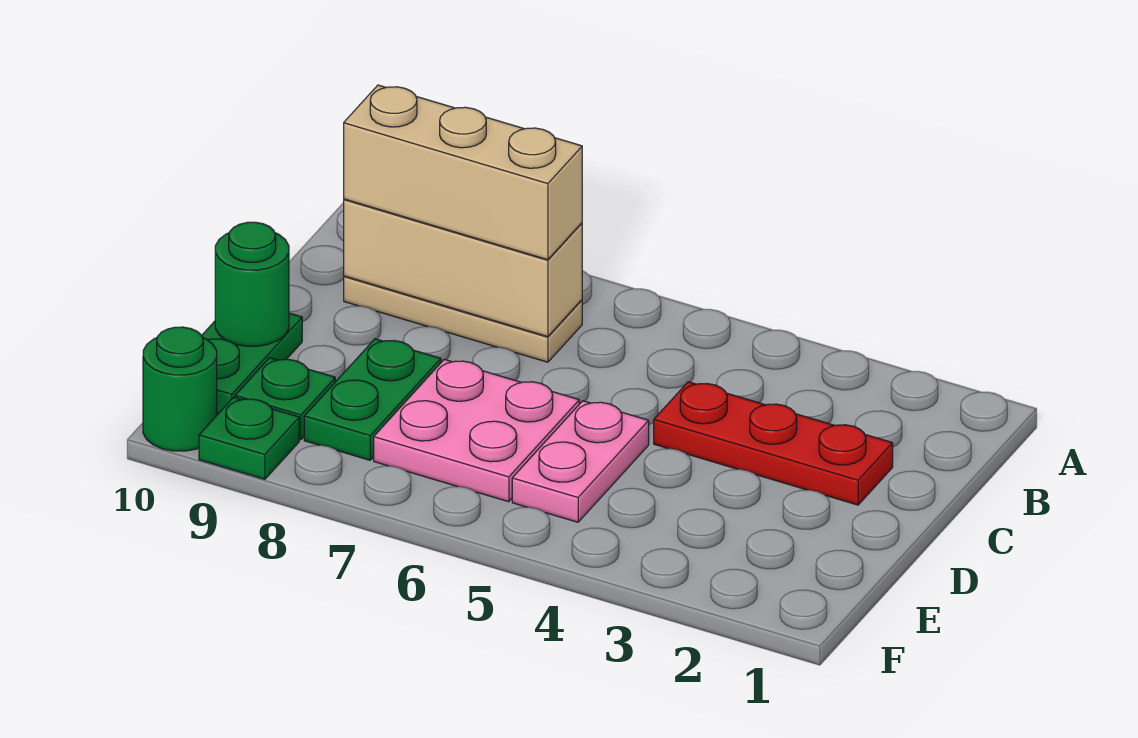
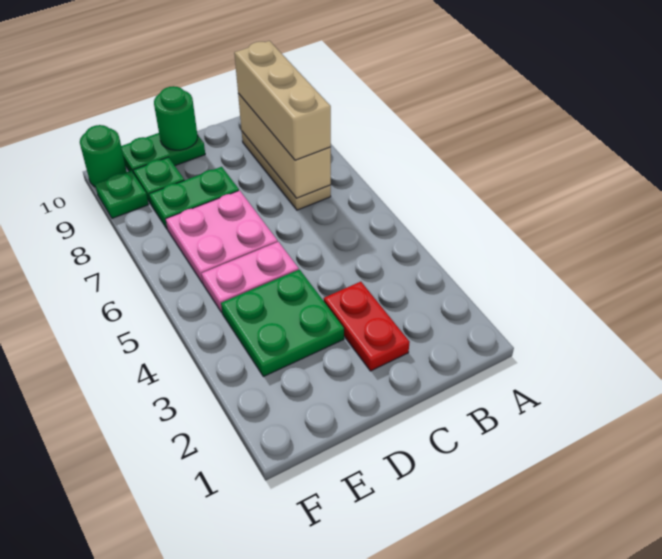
red plate C2:C4 level 1 -> red plate C2:C3 level 1
none -> green plate D3:E4 level 1

